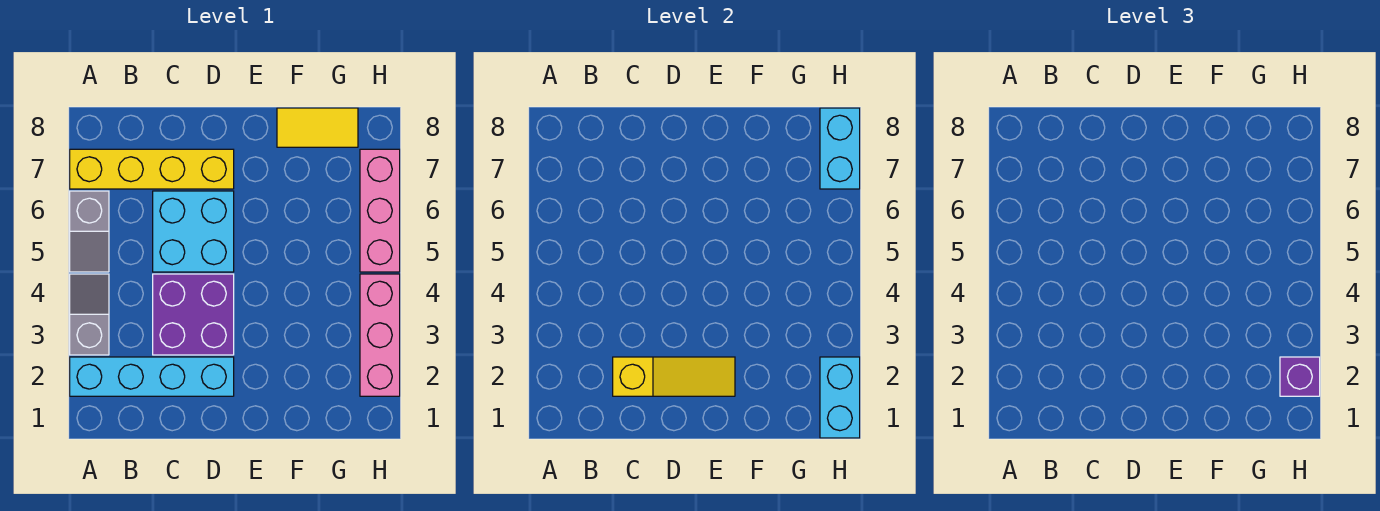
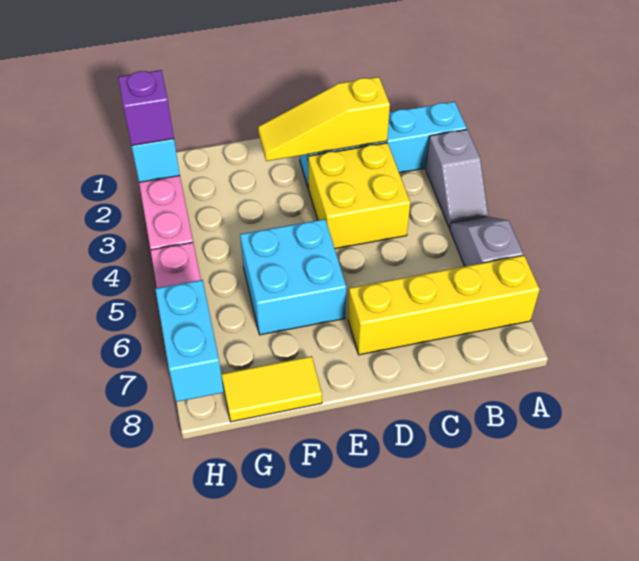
purple brick C3:D4 level 1 -> yellow brick C3:D4 level 1
cyan brick C5:D6 level 1 -> cyan brick E5:F6 level 1

